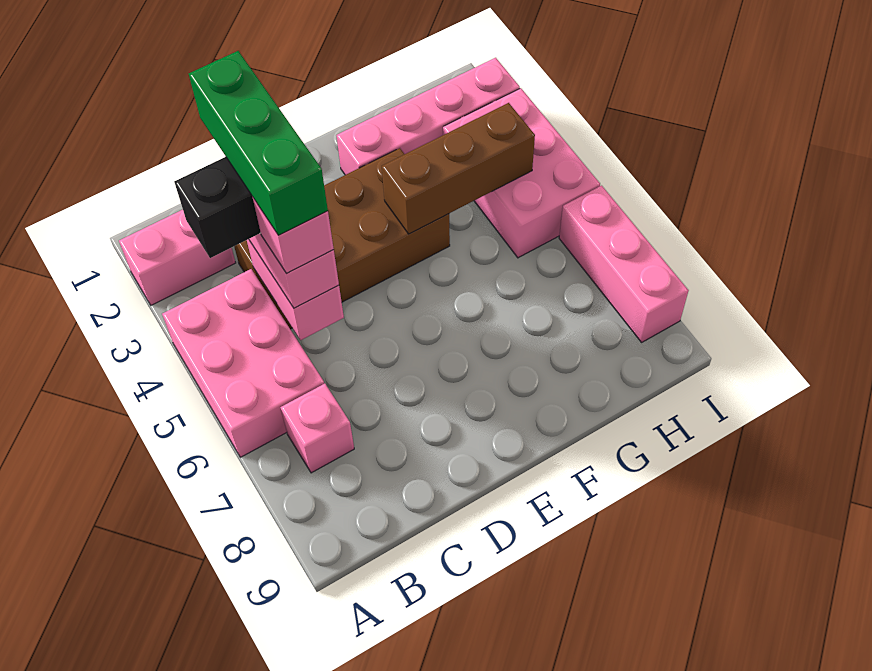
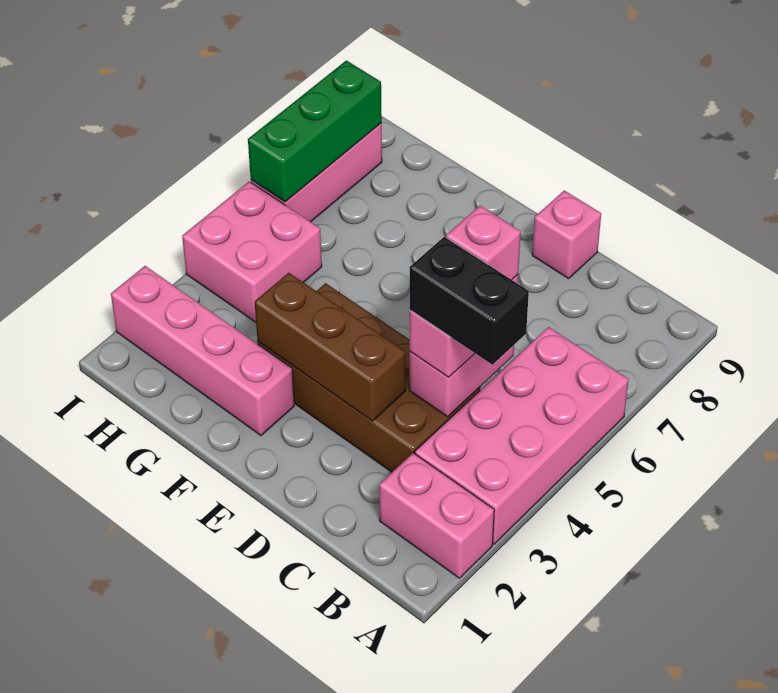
pink brick A4:B6 level 1 -> pink brick A3:B6 level 1
pink brick B7 level 1 -> pink brick D9 level 1
green brick C3:C5 level 5 -> green brick I6:I8 level 2
brown brick F4:H4 level 2 -> brown brick D3:F3 level 2
pink brick H3:I5 level 1 -> pink brick H4:I5 level 1

